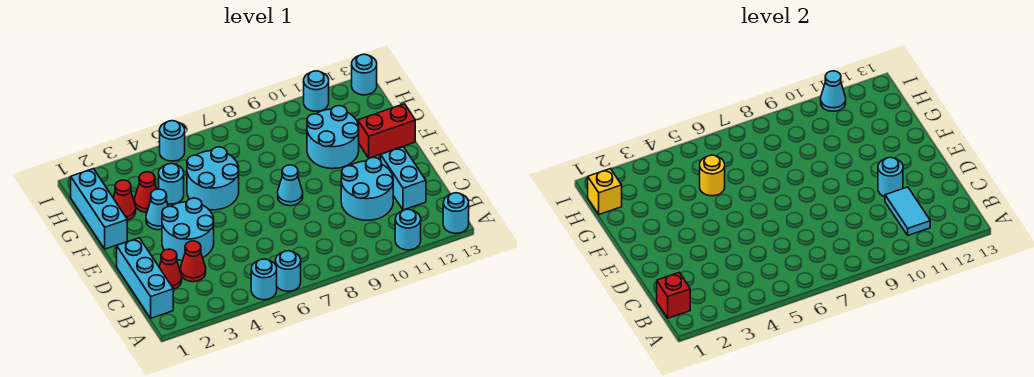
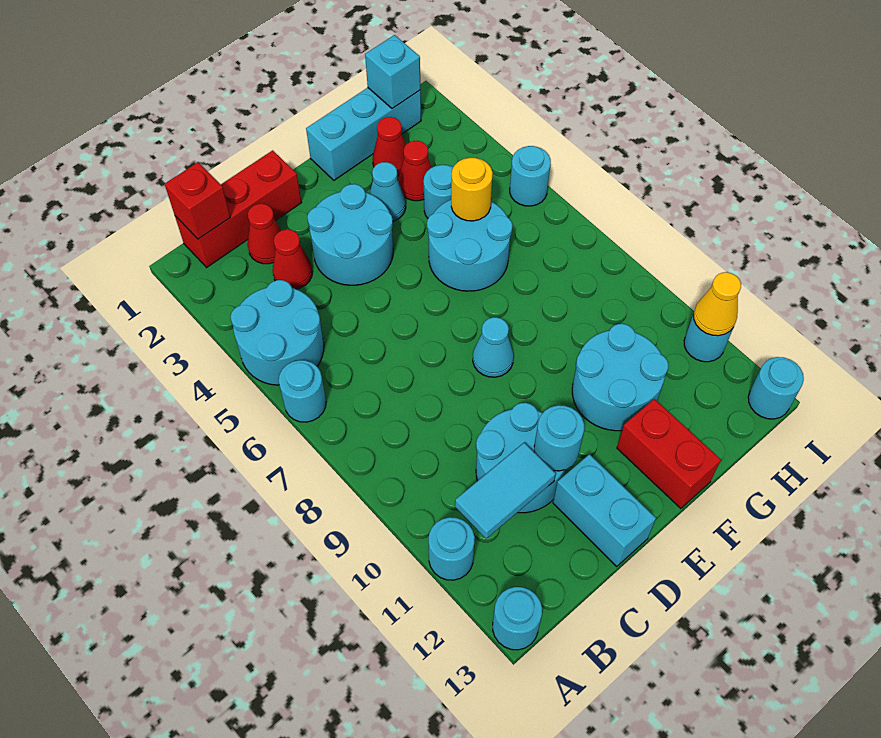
cyan round brick A5 level 1 -> cyan round brick A4:B5 level 1
cyan brick B1:D1 level 1 -> red brick B1:D1 level 1
cyan brick C12:D12 level 1 -> cyan brick D12:D13 level 1
yellow brick H1 level 2 -> cyan brick H1 level 2
cyan cone I11 level 2 -> yellow cone I11 level 2

